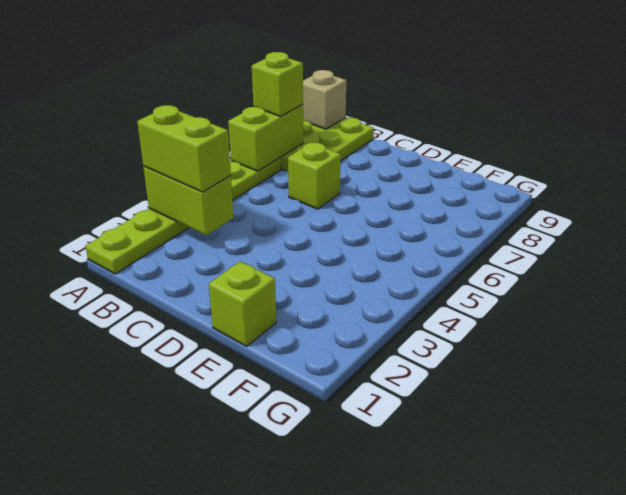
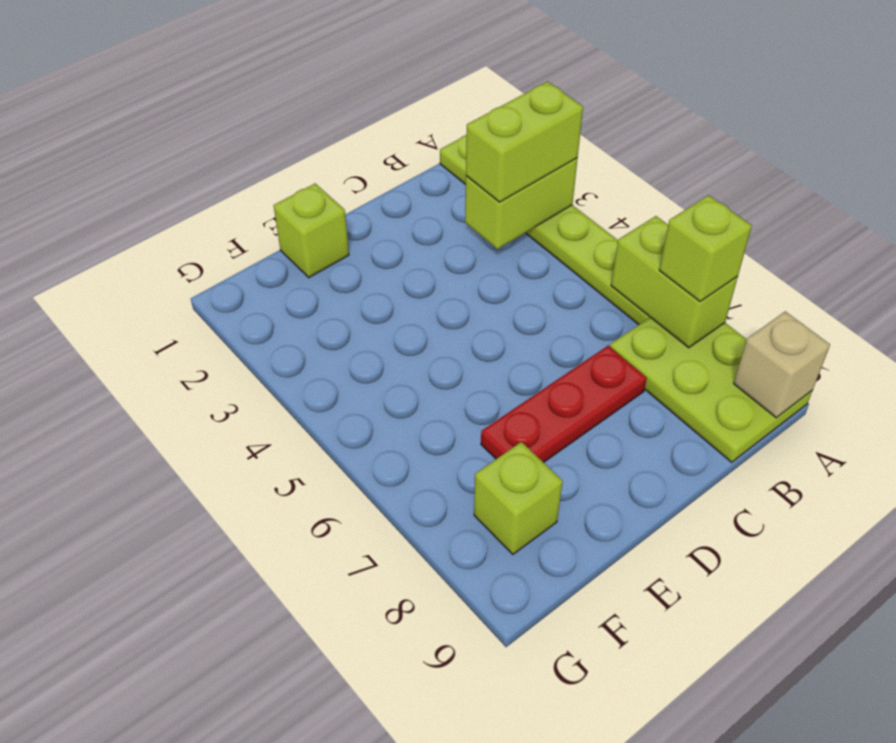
lime brick C6 level 1 -> lime brick F8 level 1
none -> red plate C7:E7 level 1

